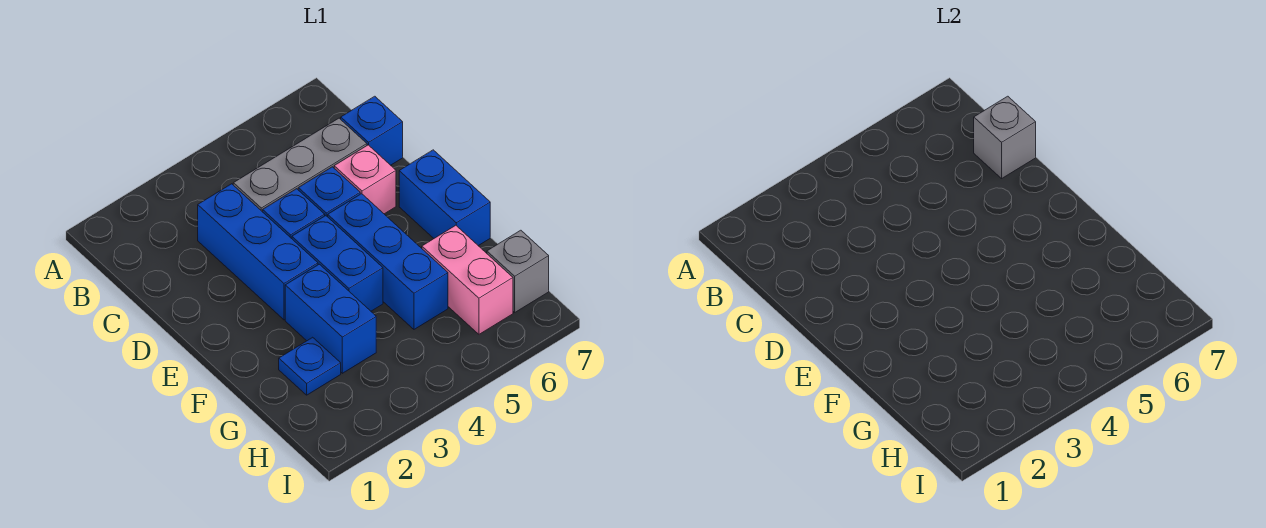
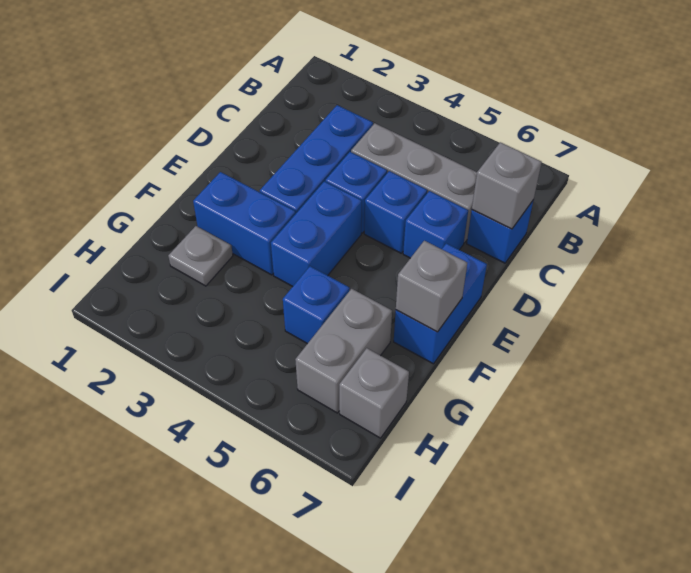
pink brick D6 level 1 -> blue brick D6 level 1
blue brick E5:G5 level 1 -> blue brick G5 level 1
blue brick F3:G3 level 1 -> blue brick F2:F3 level 1
none -> grey brick F7 level 2
blue plate G2 level 1 -> grey plate G2 level 1
pink brick G6:H6 level 1 -> grey brick G6:H6 level 1

